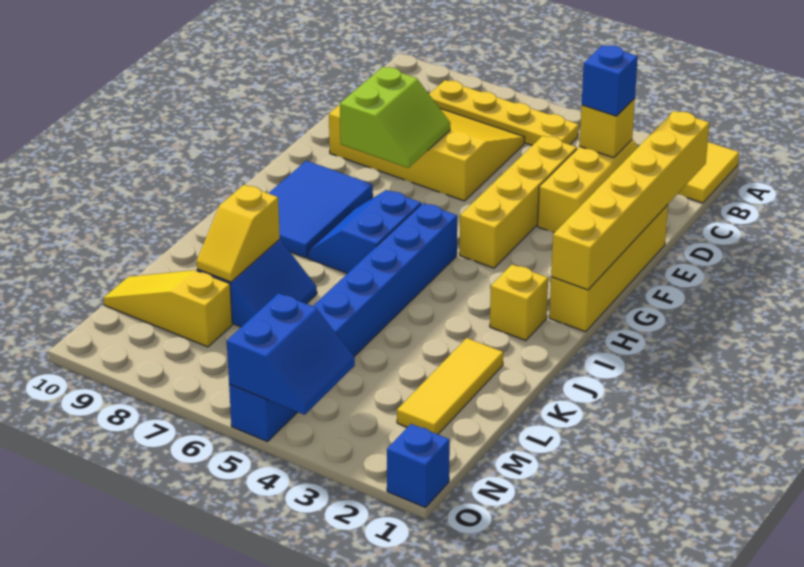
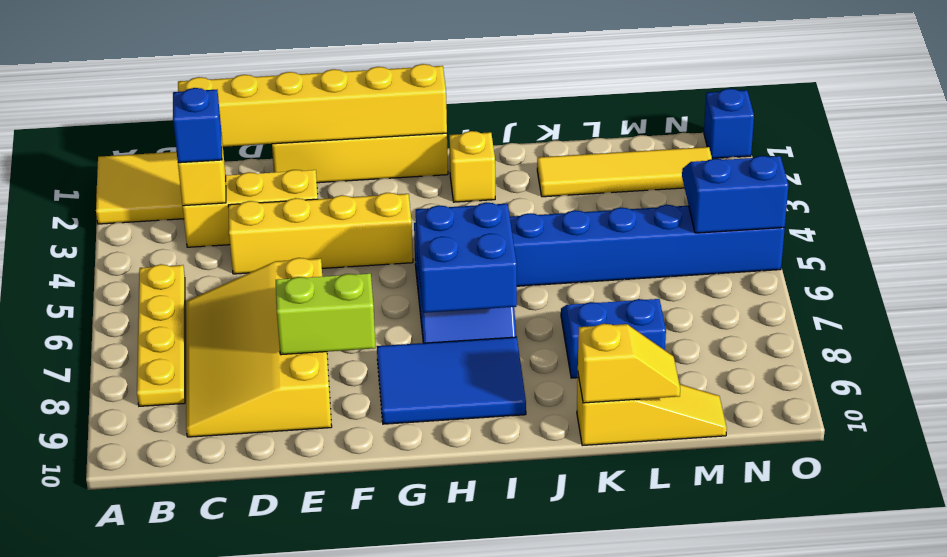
none -> blue brick H6:I7 level 2
yellow tile K2:M2 level 1 -> yellow tile K2:N2 level 1
yellow slope K8:L8 level 2 top K -> yellow slope K10:L10 level 2 top K
yellow slope M8:M10 level 1 top 8 -> yellow slope K10:M10 level 1 top K

